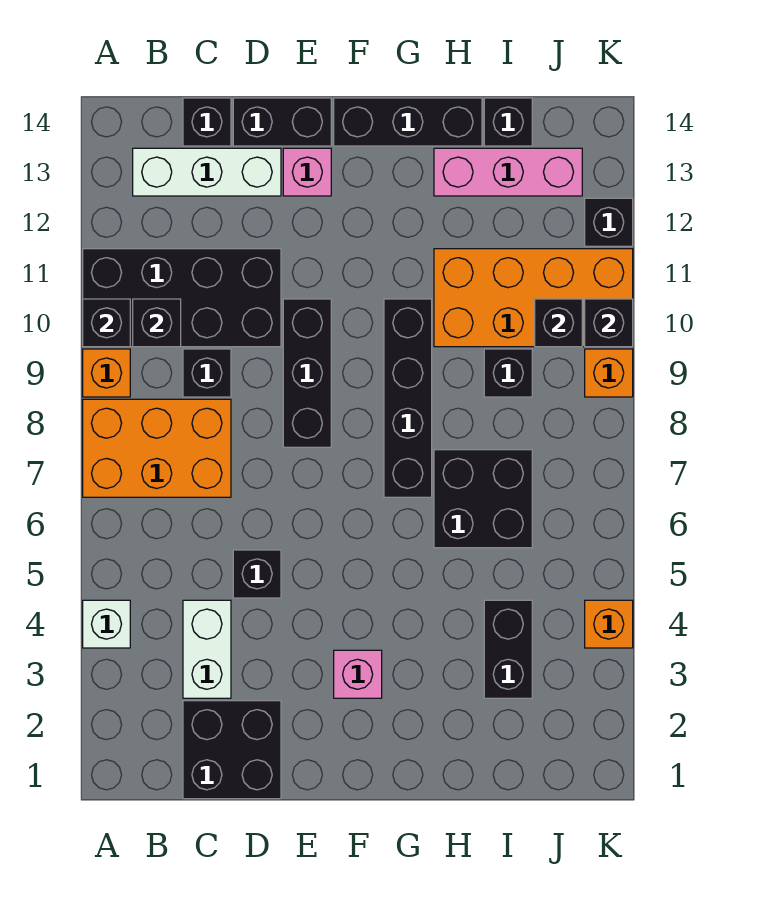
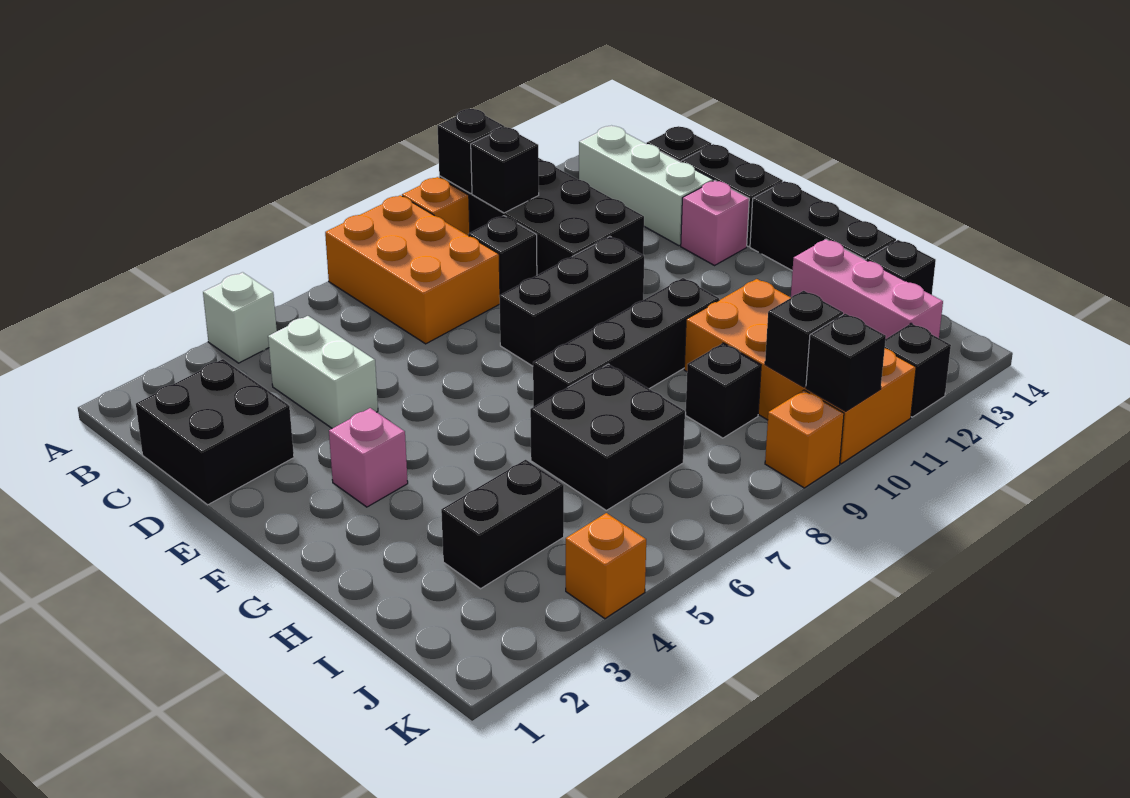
white brick C3:C4 level 1 -> white brick C4:D4 level 1
black brick D5 level 1 -> none

